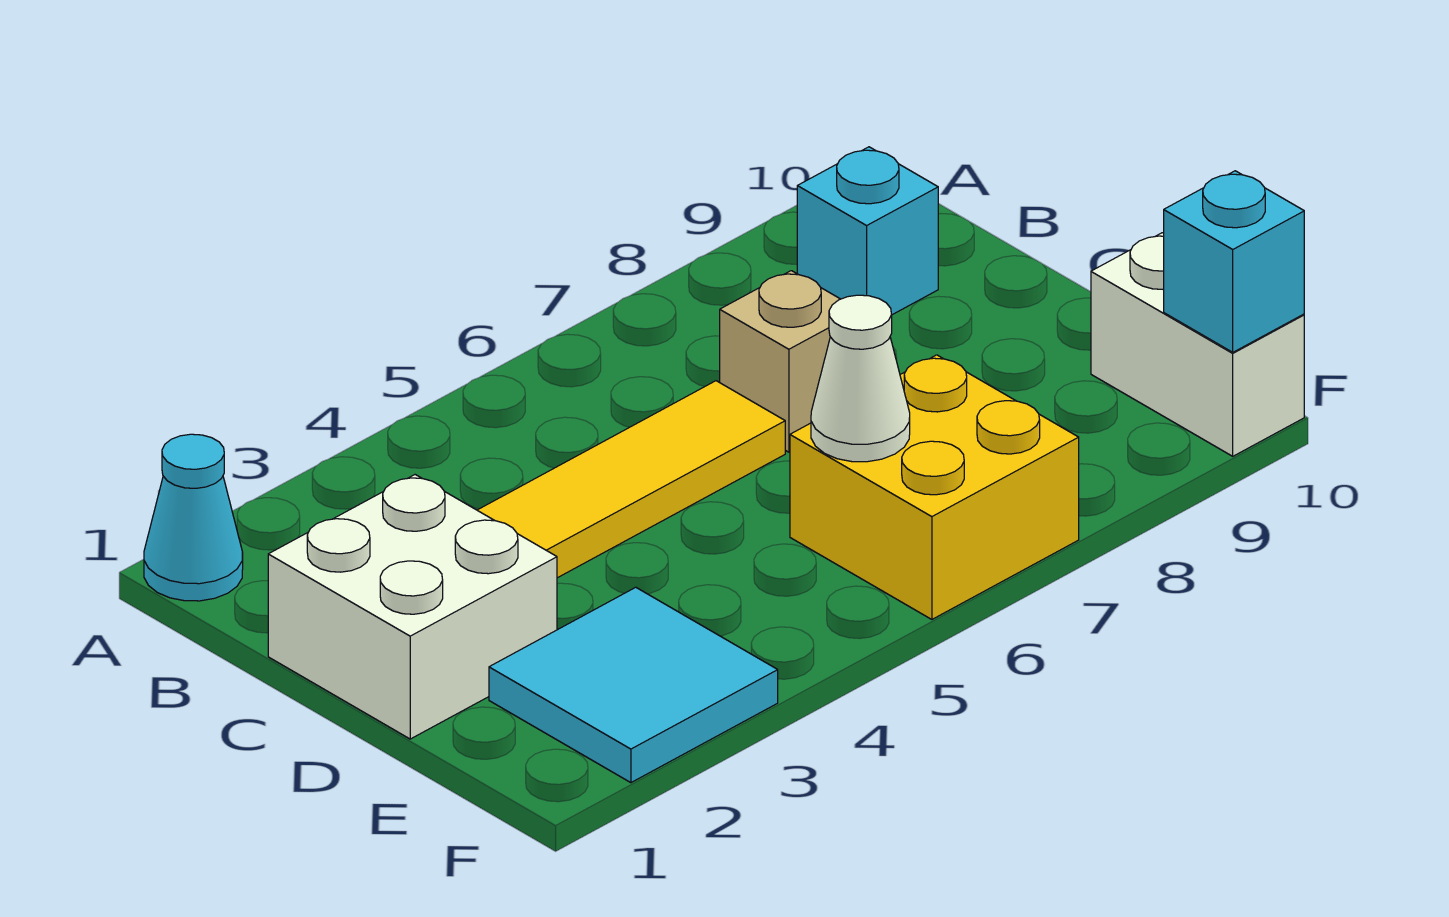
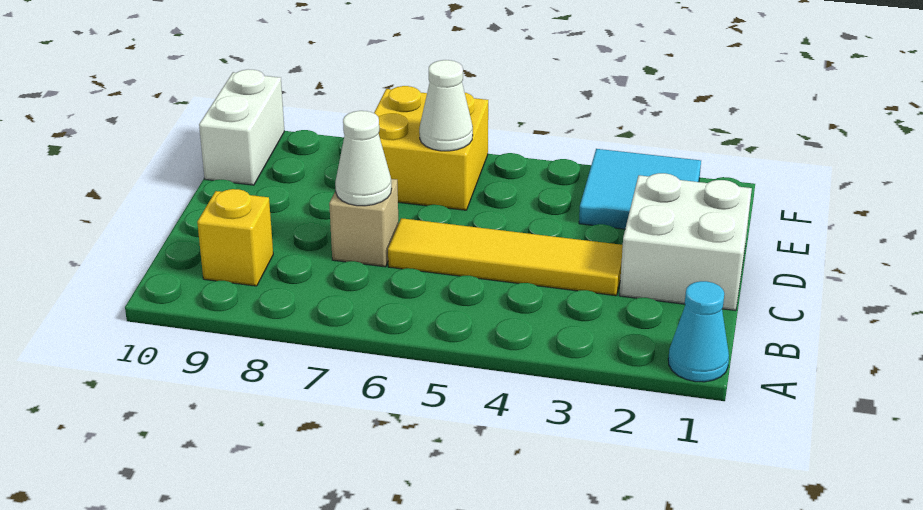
cyan brick B9 level 1 -> yellow brick B9 level 1
none -> white cone C7 level 2
cyan brick F10 level 2 -> none

